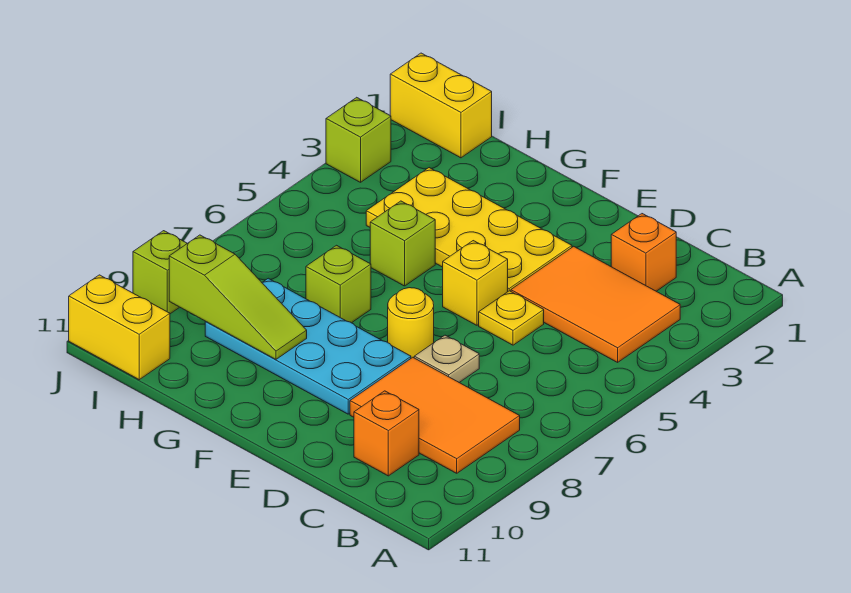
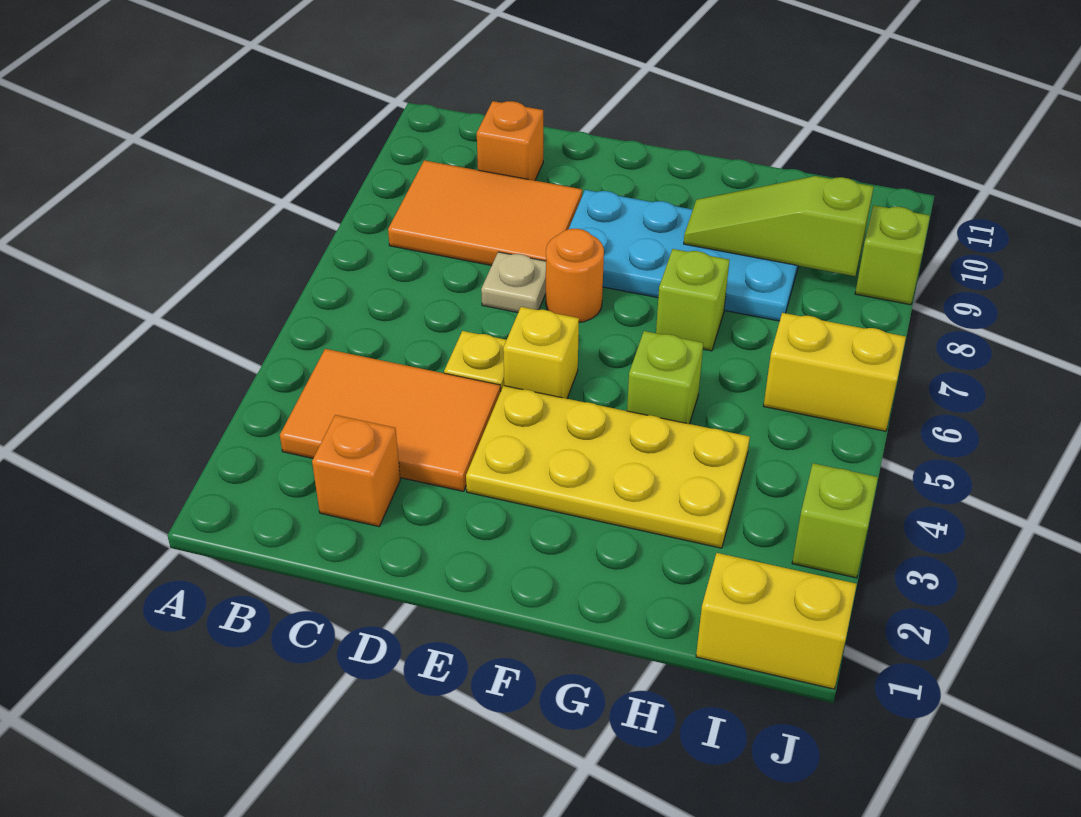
yellow round brick E7 level 1 -> orange round brick E7 level 1
yellow brick I11:J11 level 1 -> yellow brick I6:J6 level 1

